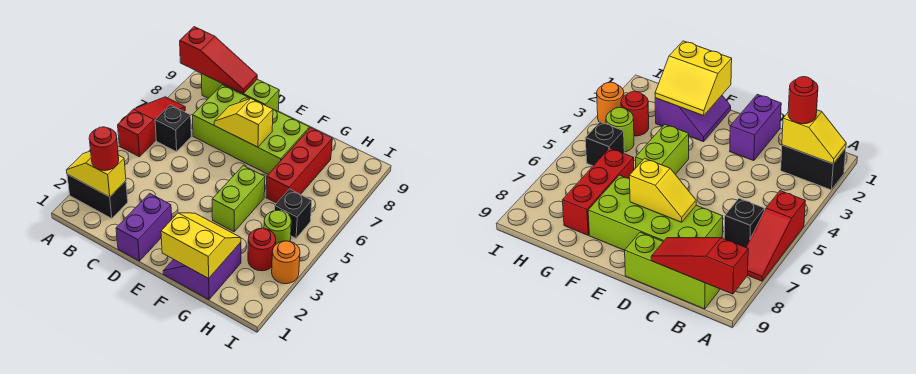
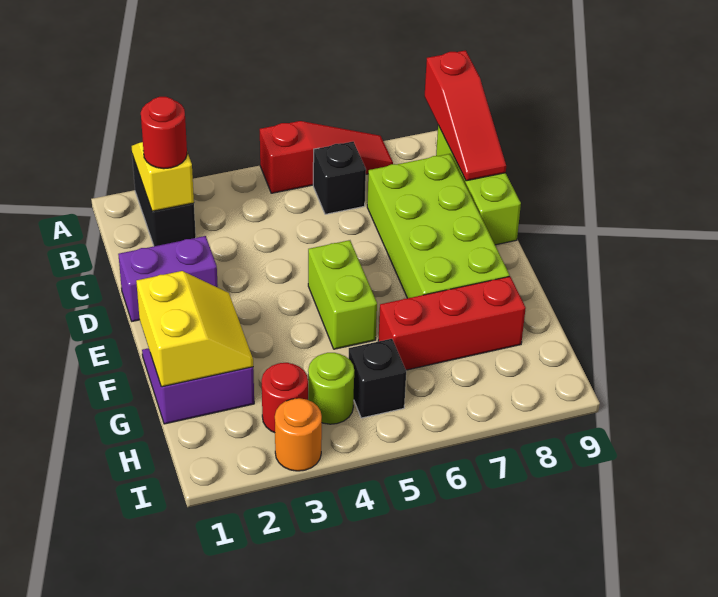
yellow slope D7:E7 level 2 top E -> none
lime brick F4:F5 level 1 -> lime brick E5:F5 level 1

